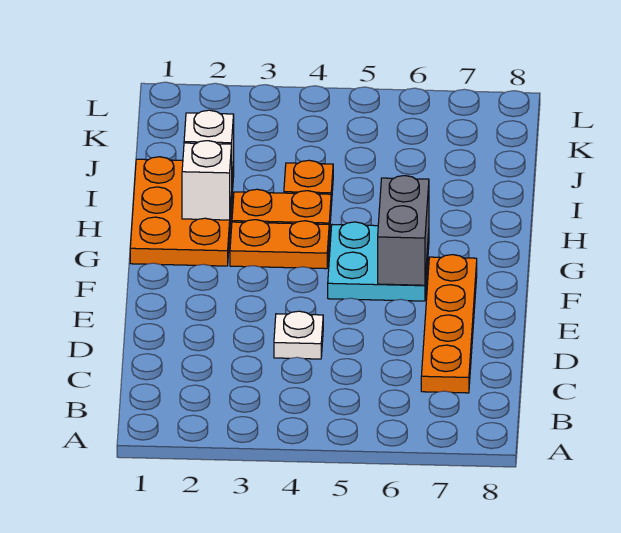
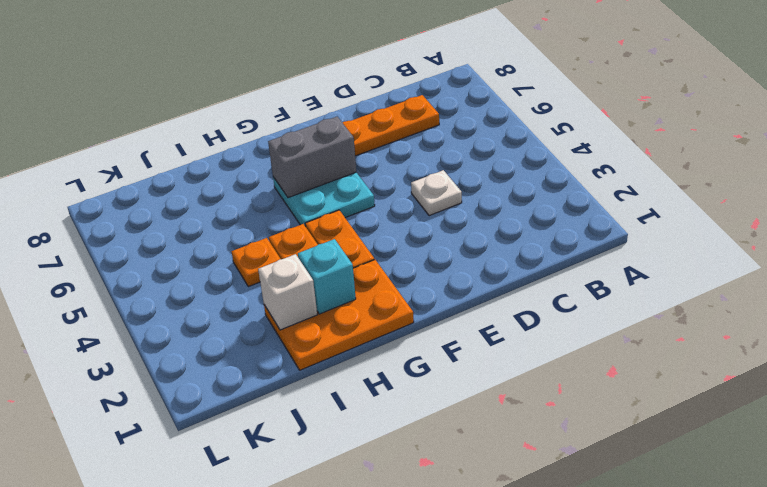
white brick H2 level 2 -> cyan brick H2 level 2

